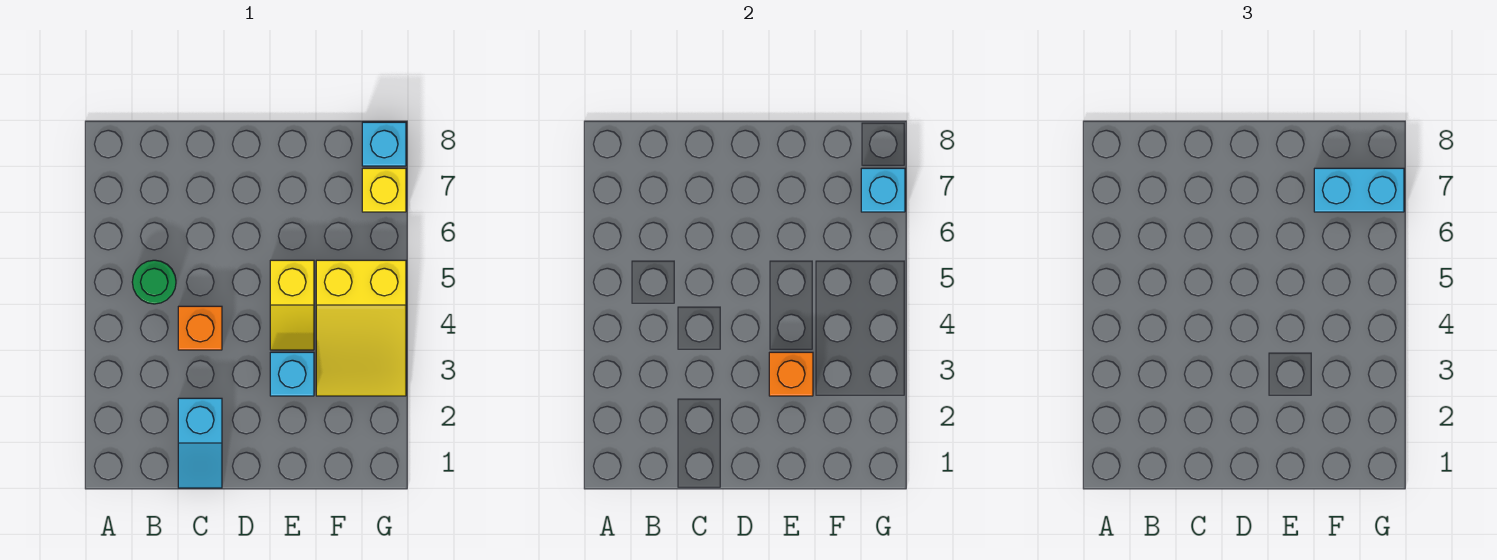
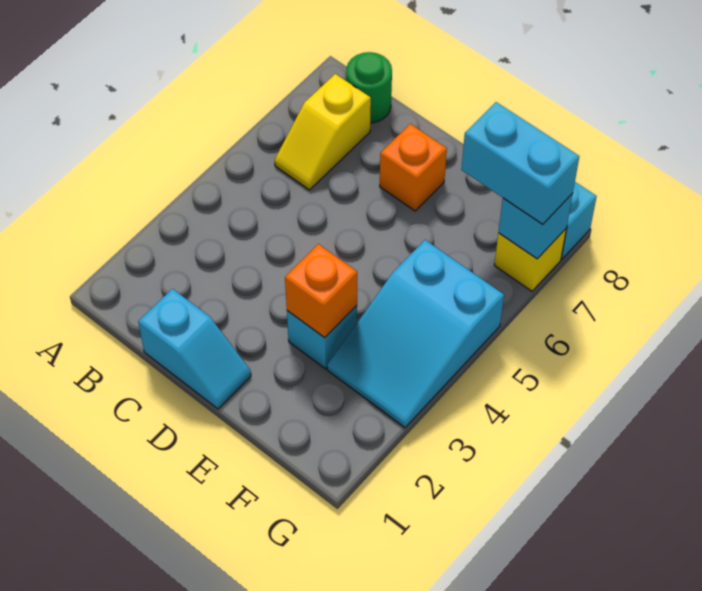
green round brick B5 level 1 -> green round brick B8 level 1
cyan slope C1:C2 level 1 top 2 -> cyan slope C1:D1 level 1 top C
orange brick C4 level 1 -> orange brick D7 level 1
yellow slope E4:E5 level 1 top 5 -> yellow slope B6:B7 level 1 top 7
yellow slope F3:G5 level 1 top 5 -> cyan slope F3:G5 level 1 top 5

